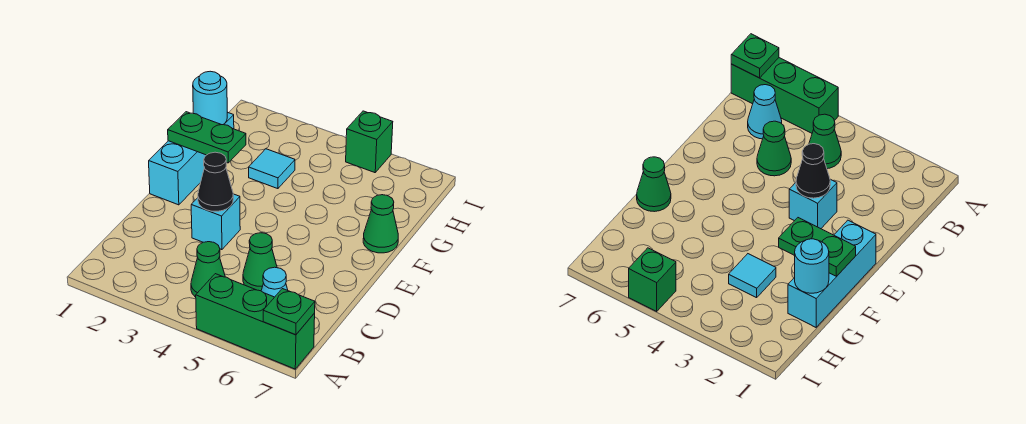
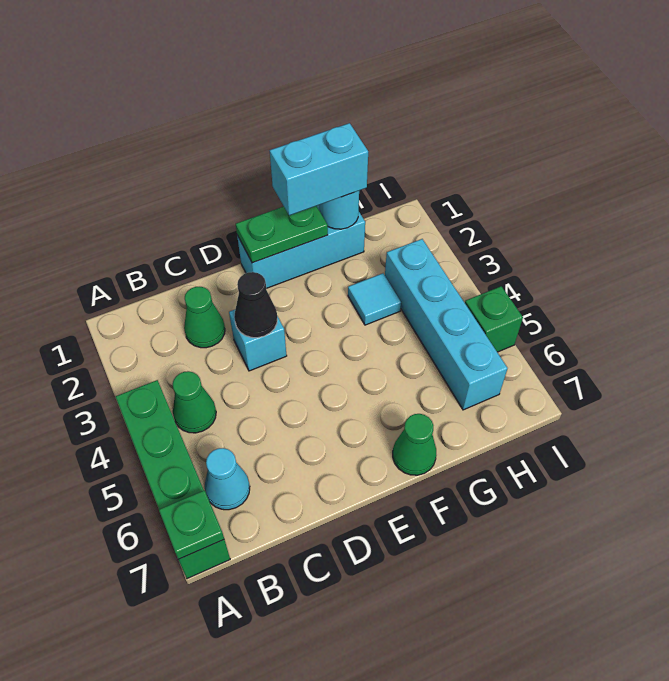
green brick A5:A7 level 1 -> green brick A4:A7 level 1
green cone C5 level 1 -> green cone C2 level 1
green plate F1:F2 level 2 -> green plate E1:F1 level 2
none -> cyan brick F1:G1 level 3
none -> cyan brick H3:H6 level 1

